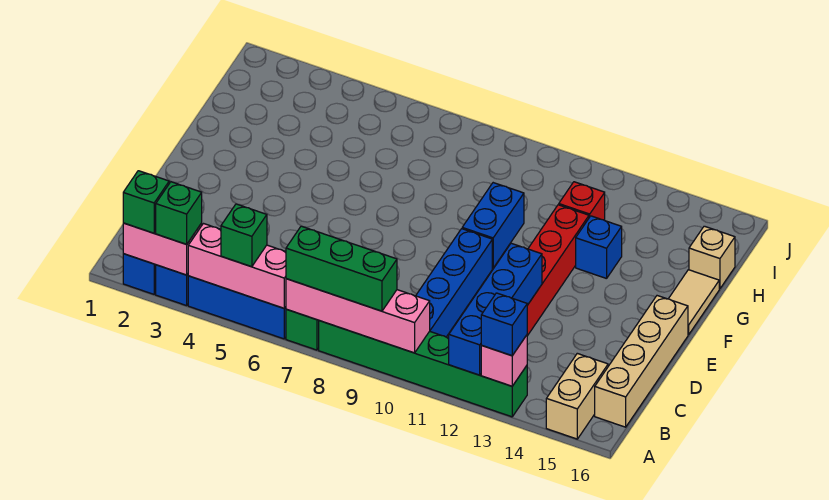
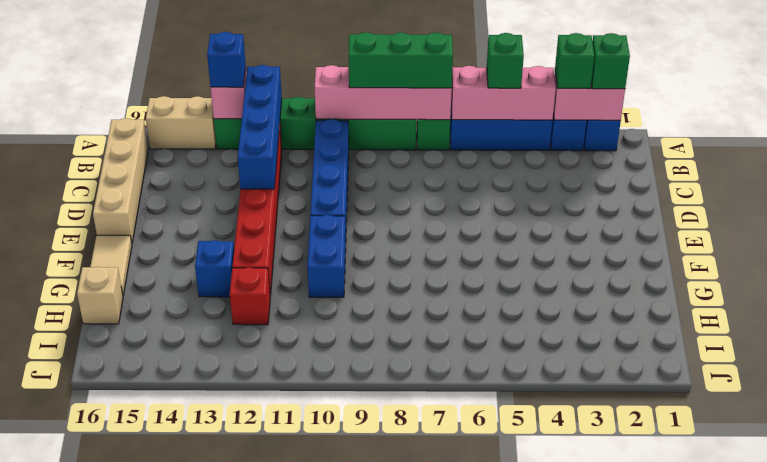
tan brick A15:B15 level 1 -> tan brick A14:A15 level 1

